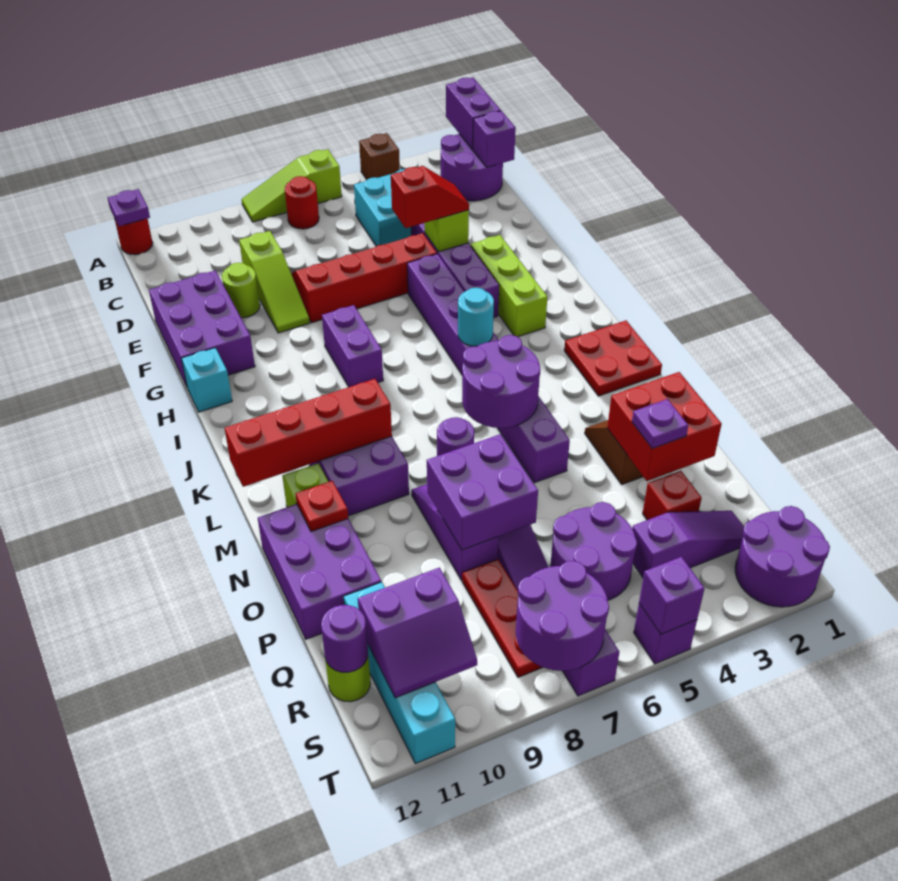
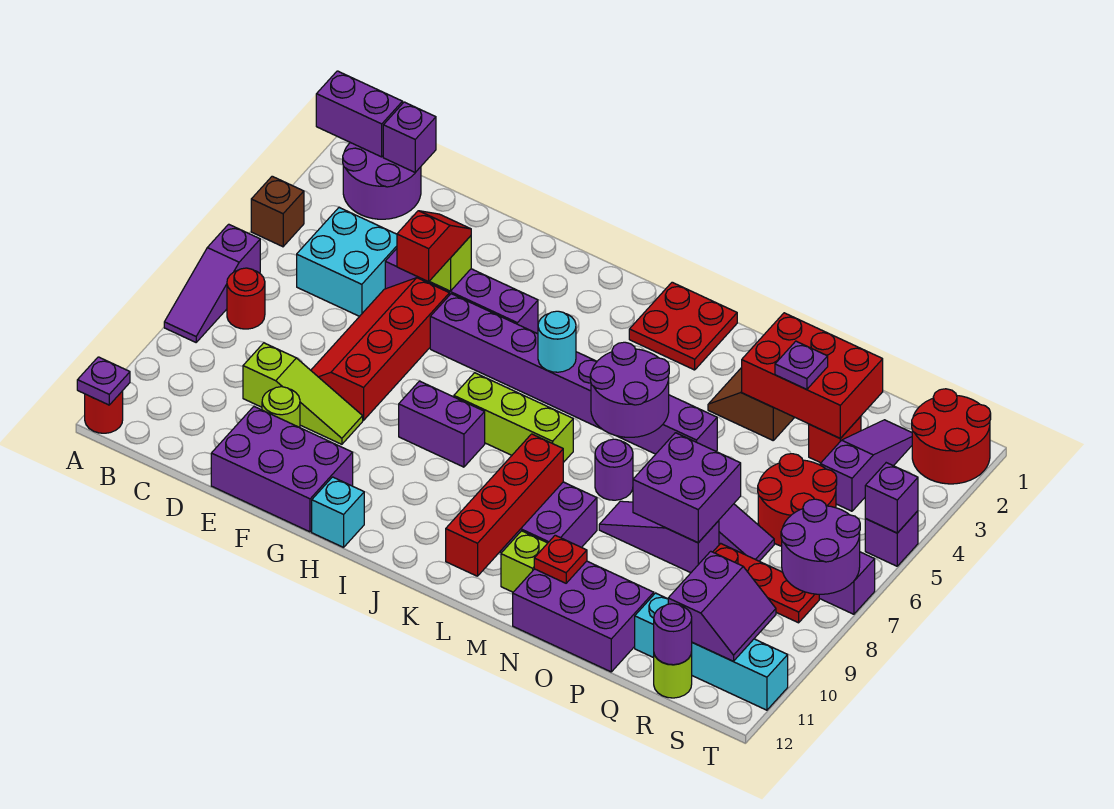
lime slope A6:A8 level 1 top 6 -> purple slope A6:A8 level 1 top 6
lime brick G3:I3 level 1 -> lime brick I7:K7 level 1
red brick O2:P3 level 2 -> red brick O2:Q3 level 2
purple round brick Q5:R6 level 1 -> red round brick Q5:R6 level 1
purple round brick S1:T2 level 1 -> red round brick S1:T2 level 1

